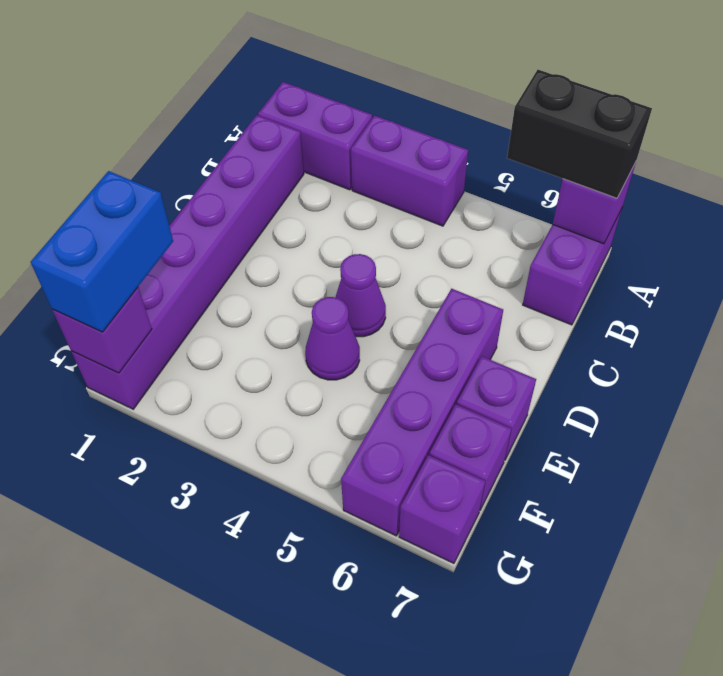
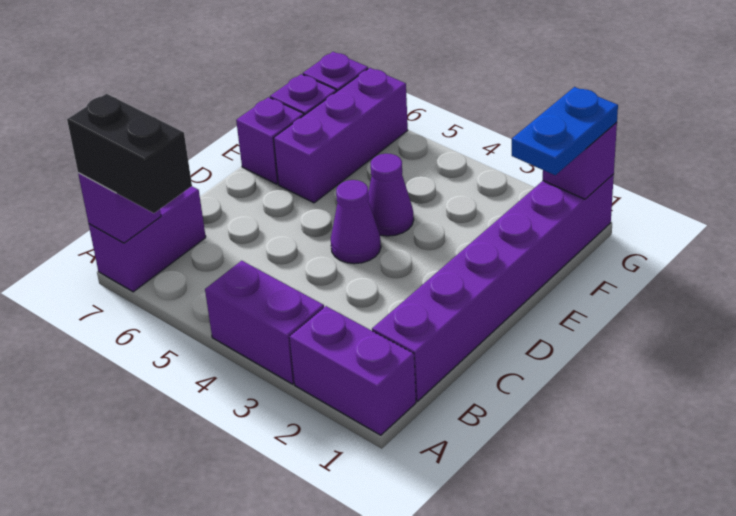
purple brick D6:G6 level 1 -> purple brick E6:G6 level 1
blue brick F1:G1 level 3 -> blue plate F1:G1 level 3

